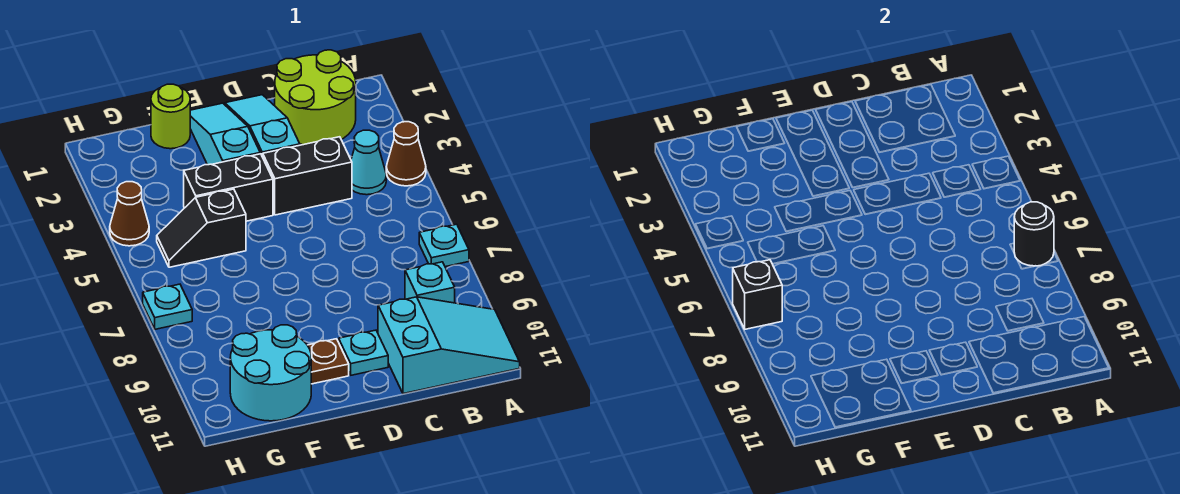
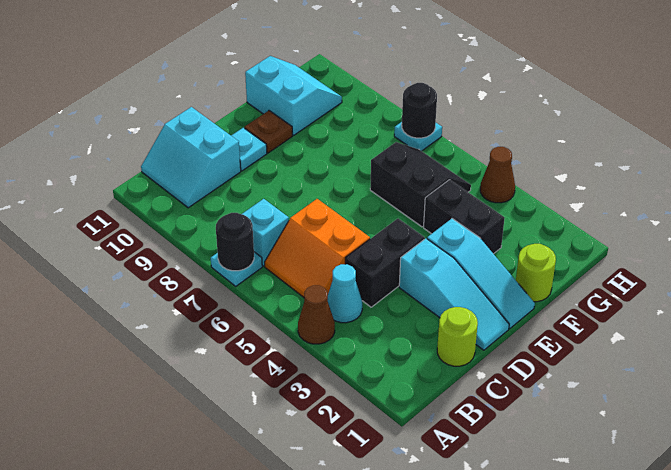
cyan slope A10:C11 level 1 top C -> cyan slope B10:C11 level 1 top C
lime round brick B1:C2 level 1 -> lime round brick C1 level 1
none -> orange slope B5:C6 level 1 top C
cyan brick B9 level 1 -> cyan brick B7 level 1
black brick E4:F4 level 1 -> black brick F3:F4 level 1
black slope F5:G5 level 1 top F -> black slope F5:G6 level 1 top F
cyan round brick F10:G11 level 1 -> cyan slope F10:G11 level 1 top F
black brick H7 level 2 -> black round brick H7 level 2

